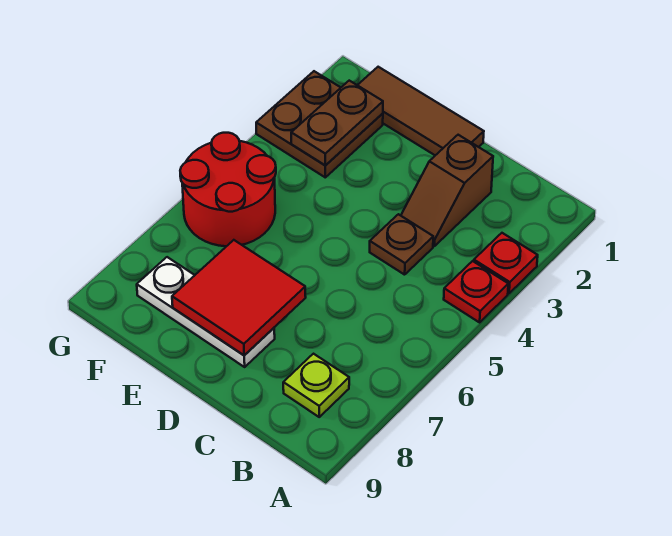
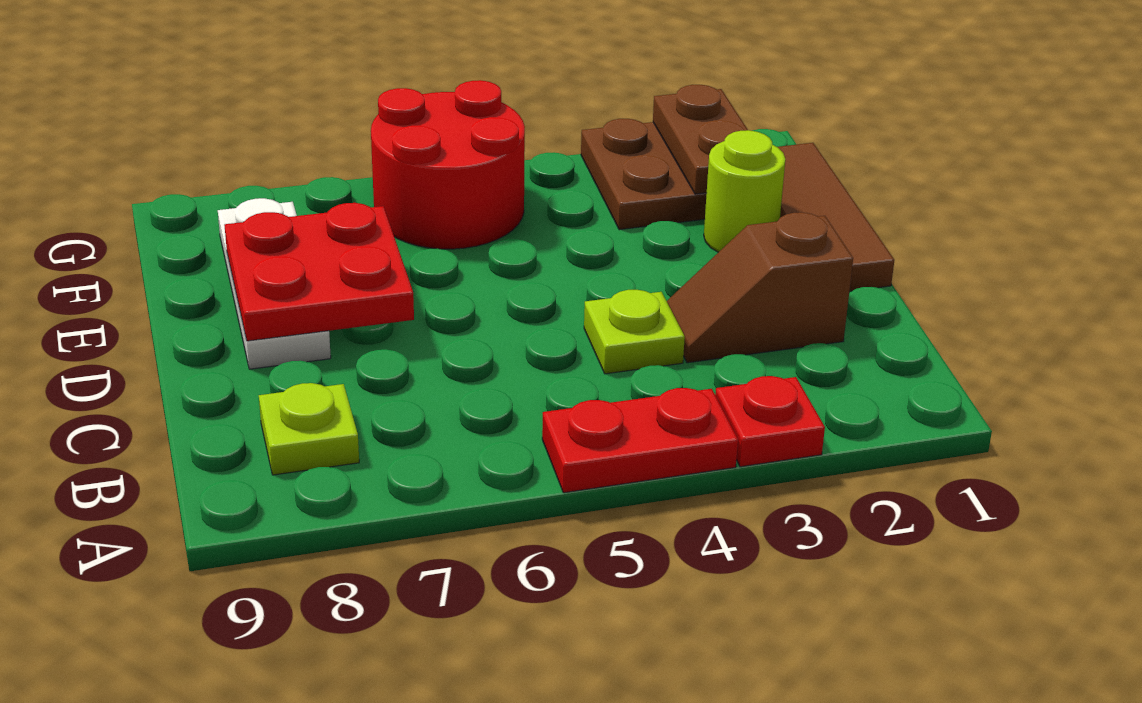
red plate A4 level 1 -> red plate A4:A5 level 1
brown plate C4 level 1 -> lime plate C4 level 1
red tile D7:E8 level 2 -> red plate D7:E8 level 2
none -> lime round brick E2 level 1
brown plate F2:F3 level 2 -> brown plate F2:G2 level 2

